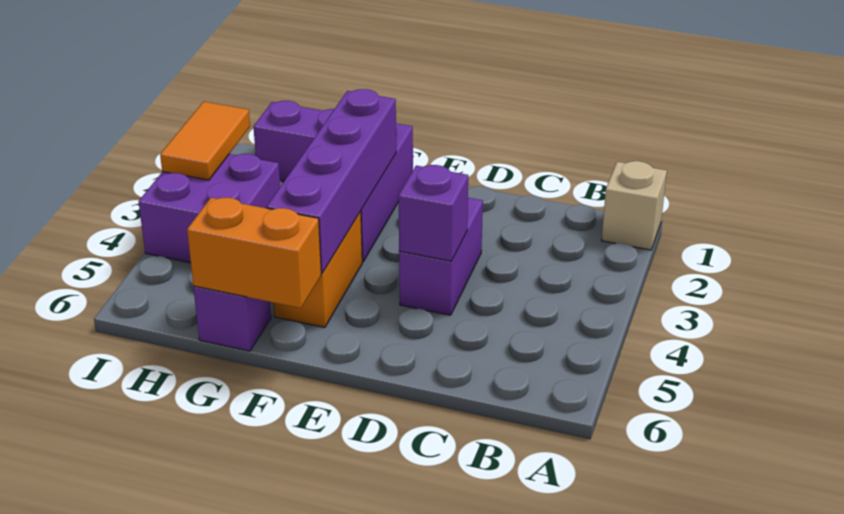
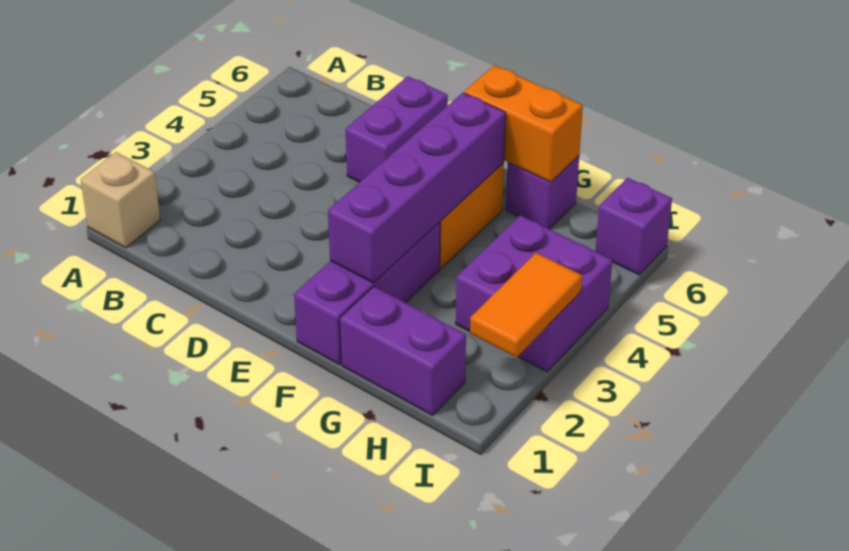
purple brick D3:D4 level 1 -> purple brick D5:D6 level 1
purple brick D4 level 2 -> purple brick I6 level 1

